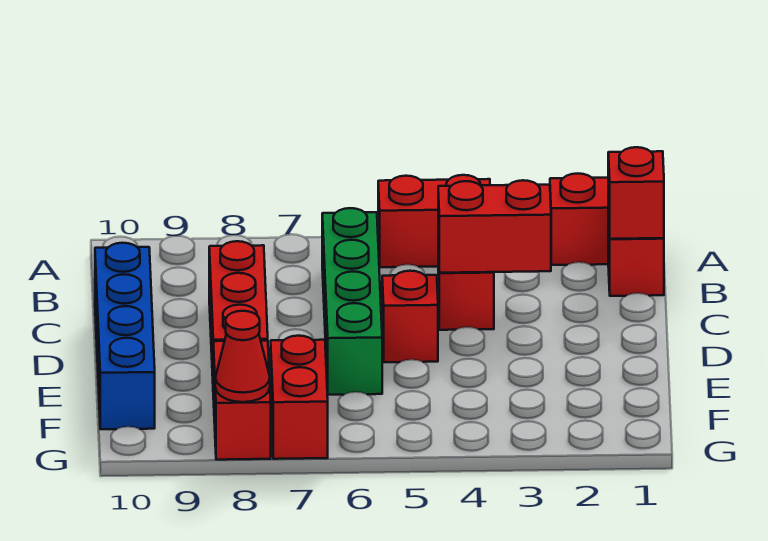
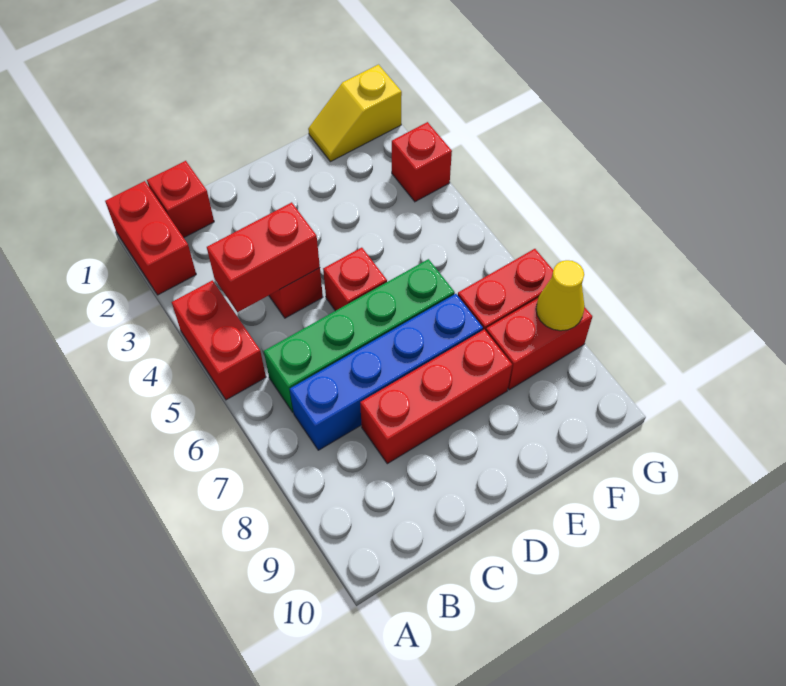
red brick B1 level 2 -> red brick G3 level 1
red brick C3:C4 level 2 -> red brick B4:C4 level 2
blue brick C10:F10 level 1 -> blue brick B7:E7 level 1
none -> yellow slope F1:G1 level 1 top G
red cone G8 level 2 -> yellow cone G8 level 2

